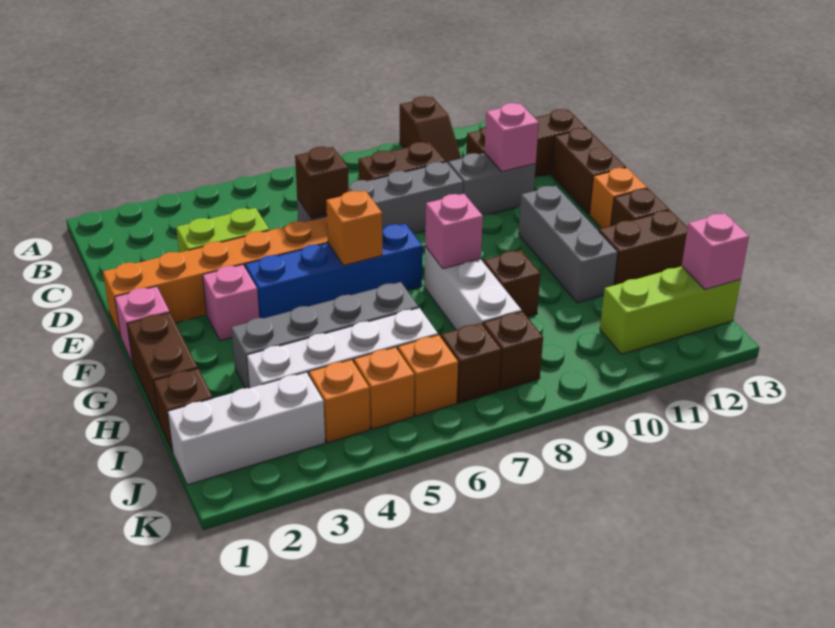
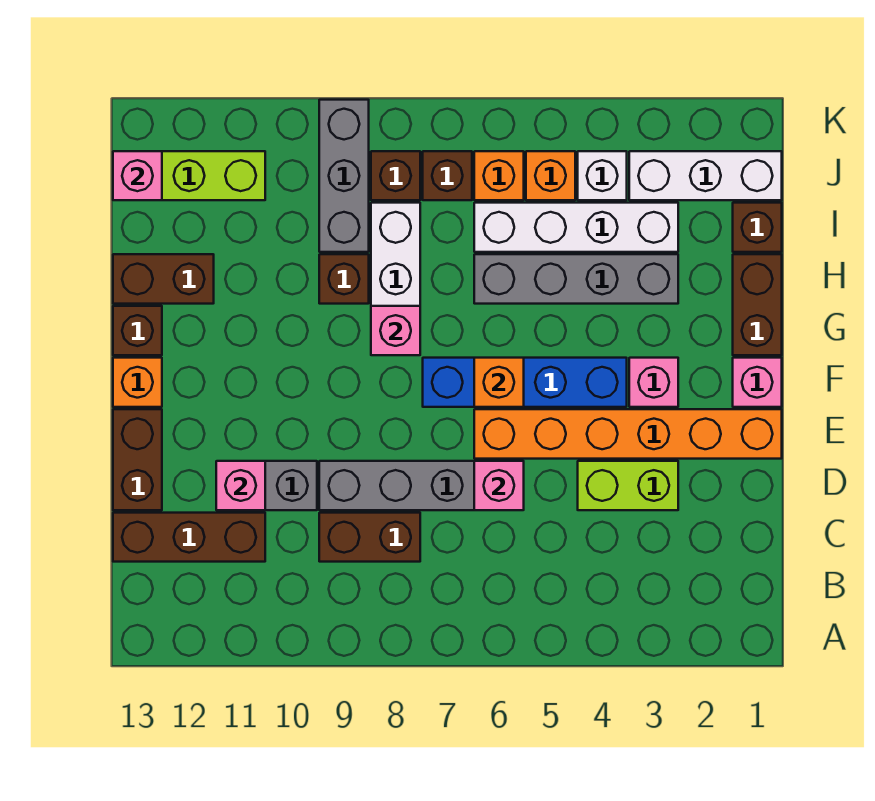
brown slope A10:B10 level 1 top A -> none
brown brick D6 level 2 -> pink brick D6 level 2
grey brick F11:H11 level 1 -> grey brick I9:K9 level 1
orange brick J4 level 1 -> white brick J4 level 1

